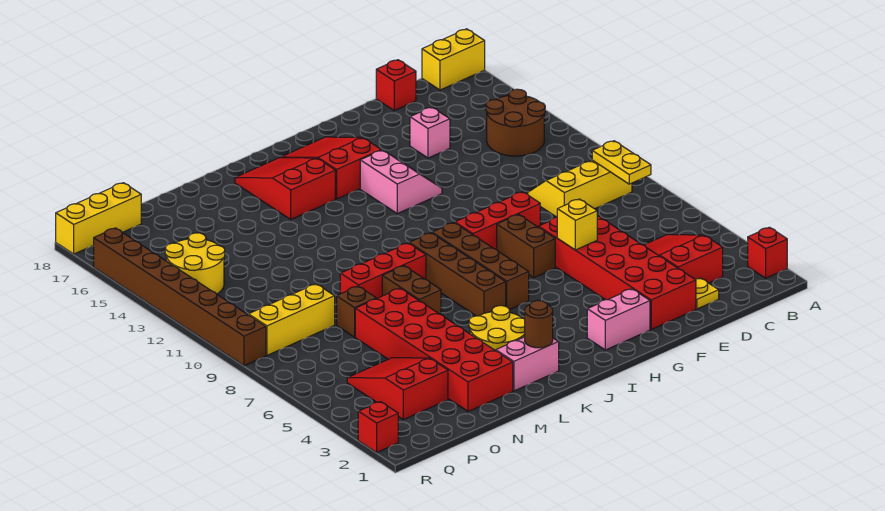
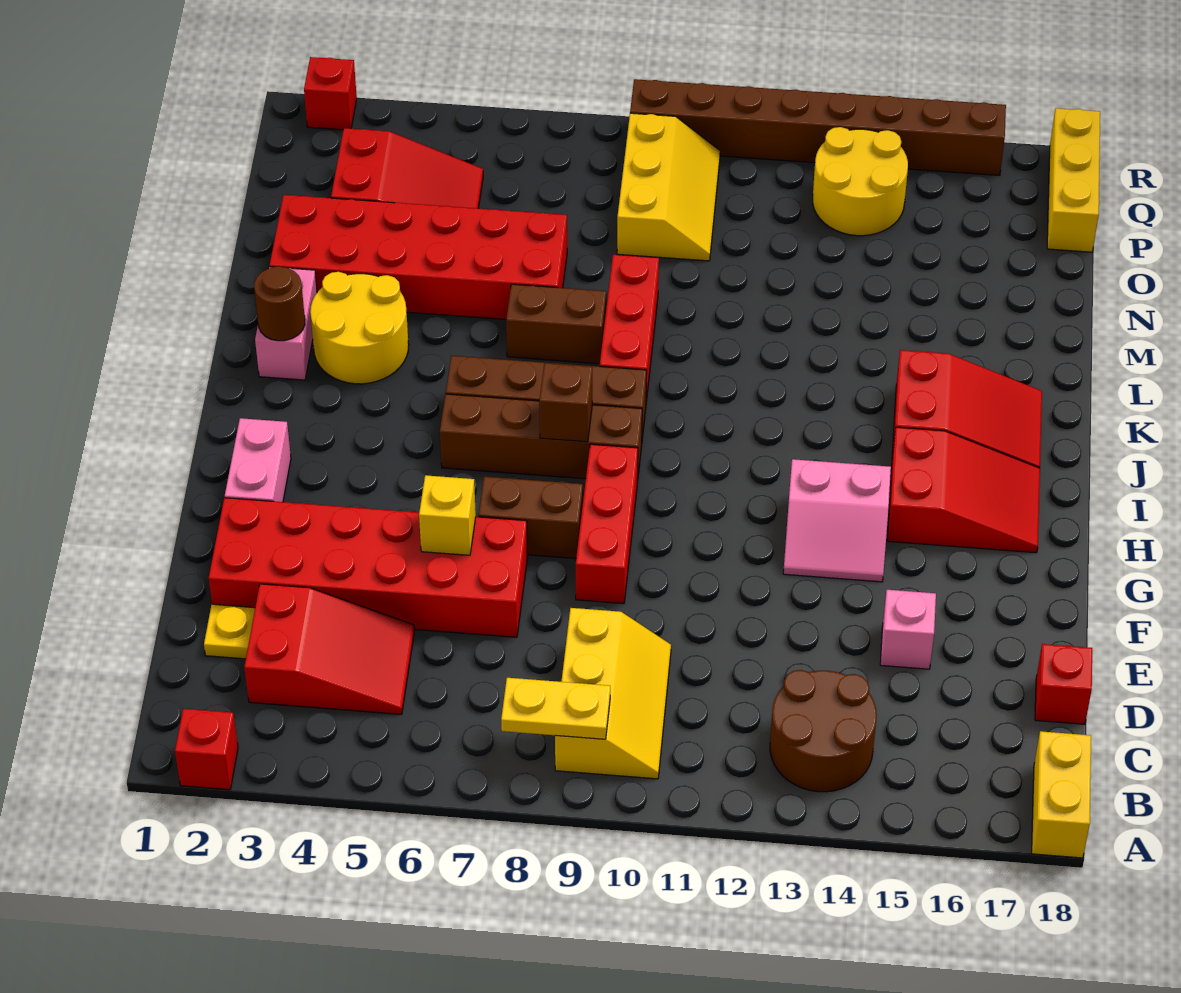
brown brick N8 level 1 -> brown brick I8 level 2

